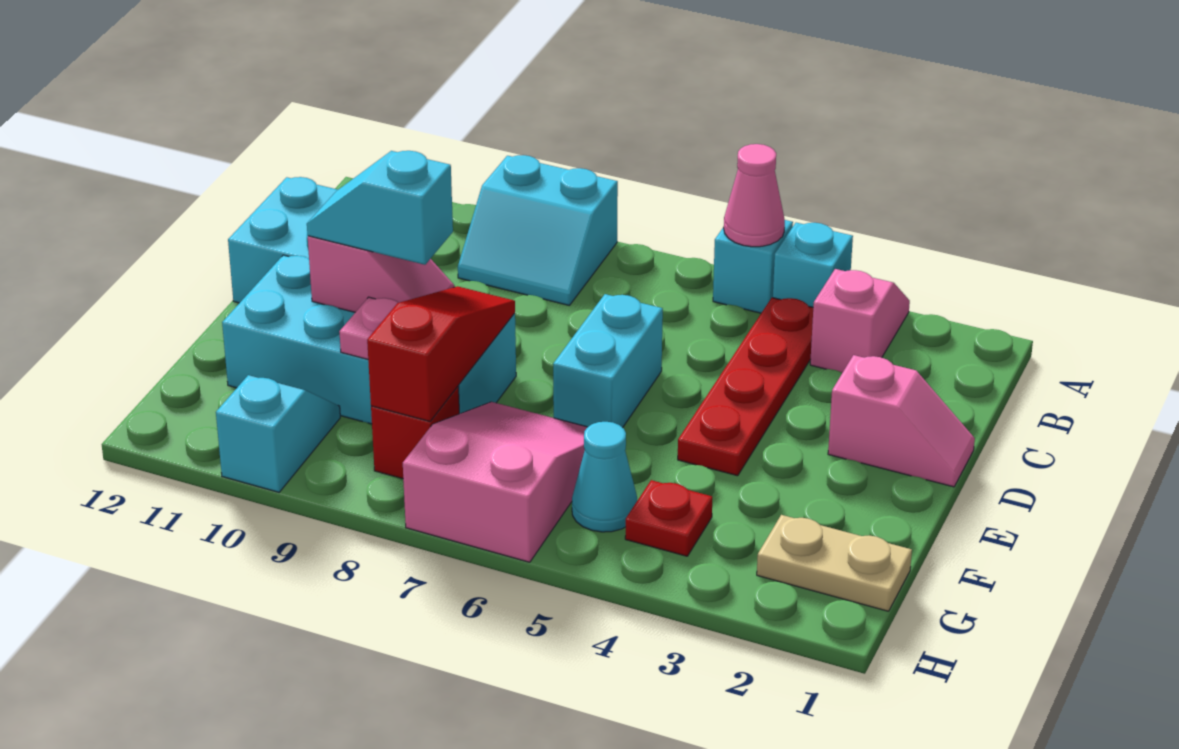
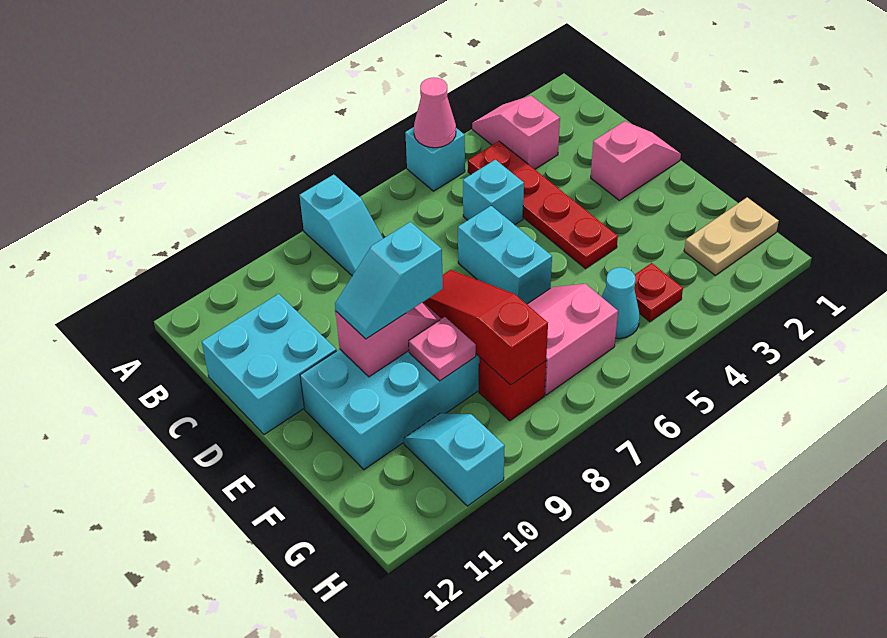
cyan brick A4 level 1 -> cyan brick C5 level 1
cyan slope A8:B9 level 1 top A -> cyan slope A8:B8 level 1 top A
pink slope F6:H7 level 1 top H -> pink slope F6:G7 level 1 top G

